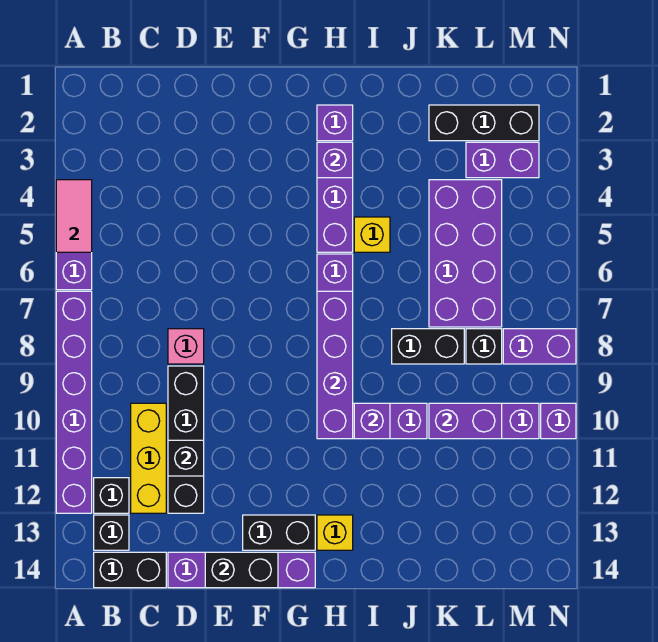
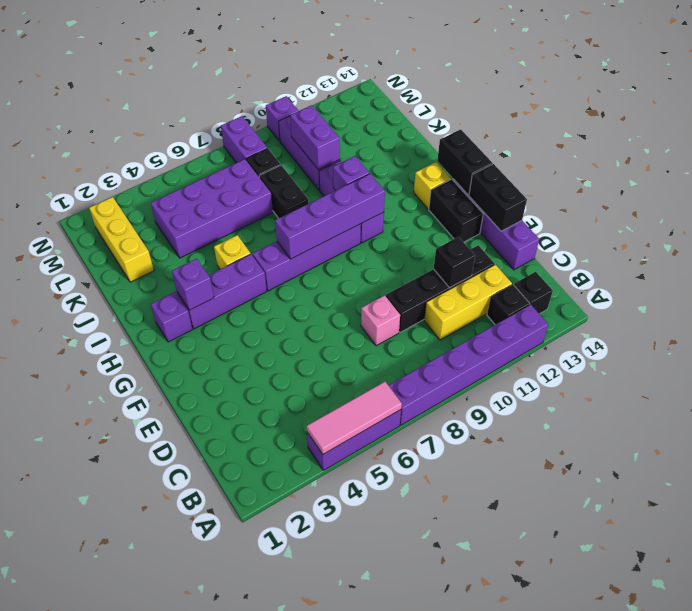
pink tile A4:A5 level 2 -> pink tile A4:A6 level 2
black brick B14:C14 level 1 -> black brick G14:H14 level 2
black brick K2:M2 level 1 -> yellow brick K2:M2 level 1
purple brick L3:M3 level 1 -> none

